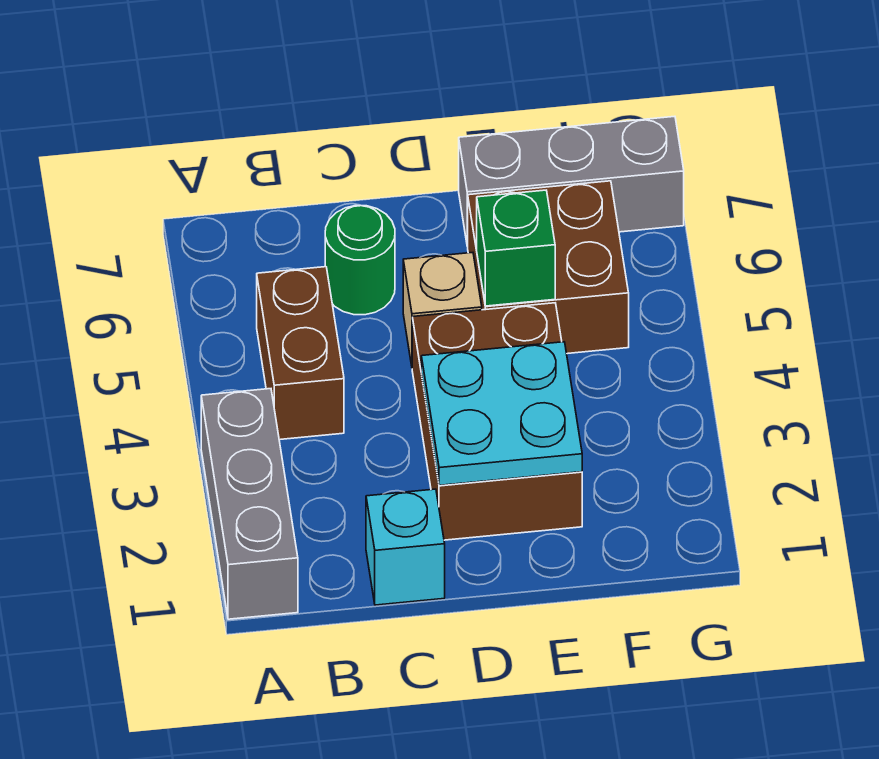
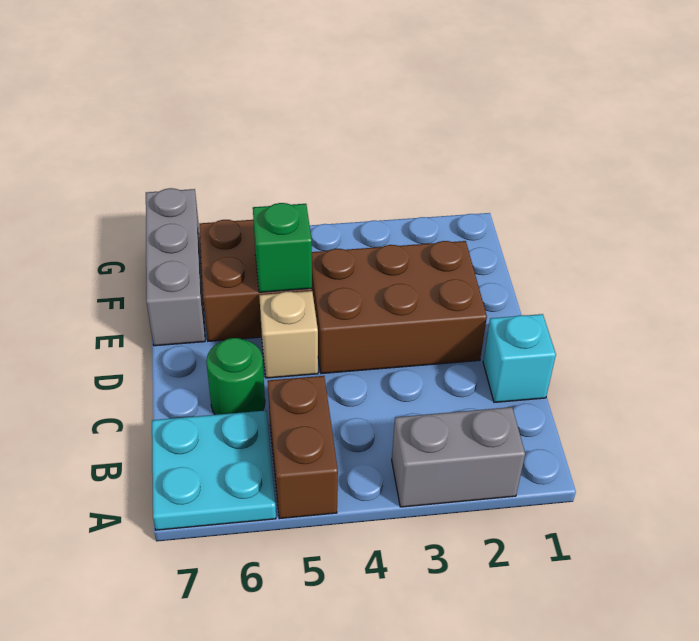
grey brick A1:A3 level 1 -> grey brick A2:A3 level 1
brown brick B4:B5 level 1 -> brown brick A5:B5 level 1
cyan plate D2:E3 level 2 -> cyan plate A6:B7 level 1

